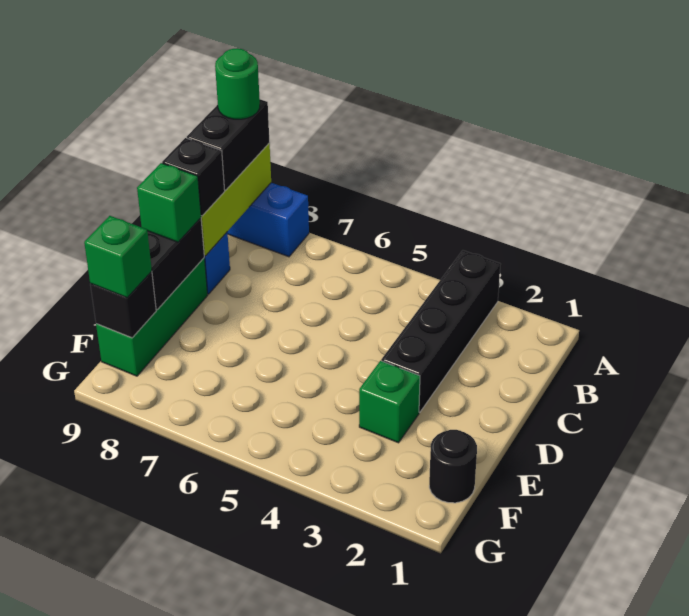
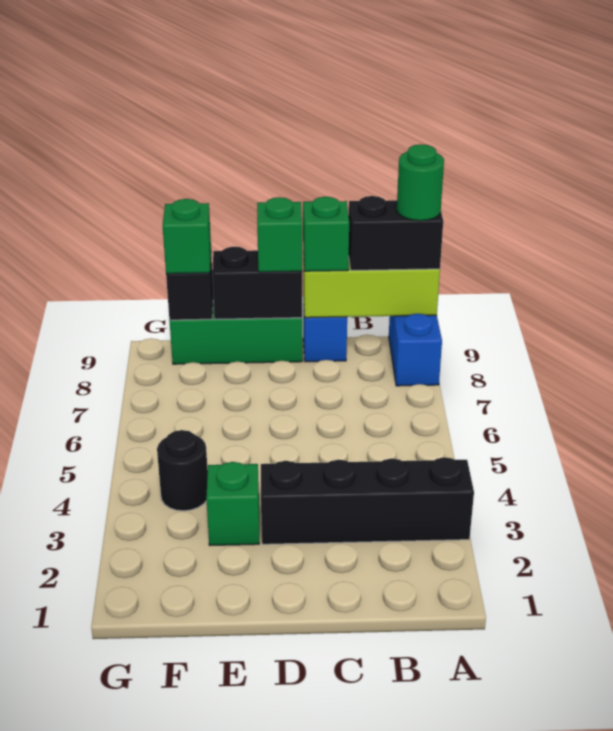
black brick C9 level 3 -> green brick C9 level 3
black round brick F1 level 1 -> black round brick F4 level 1

